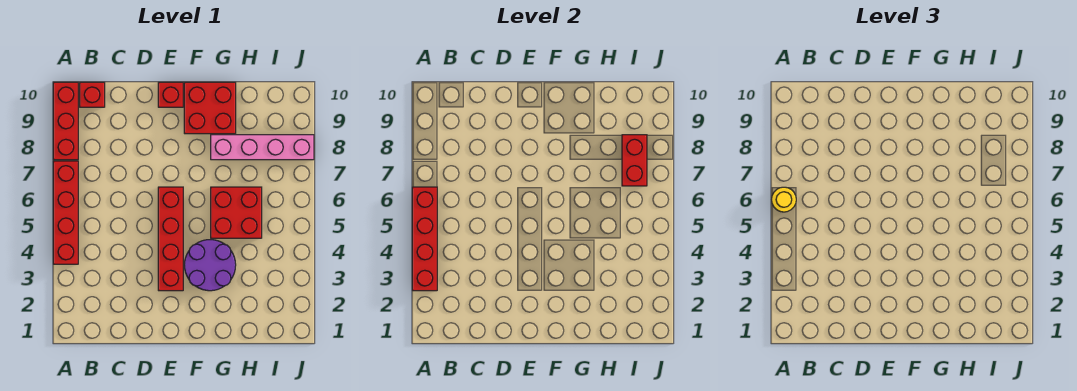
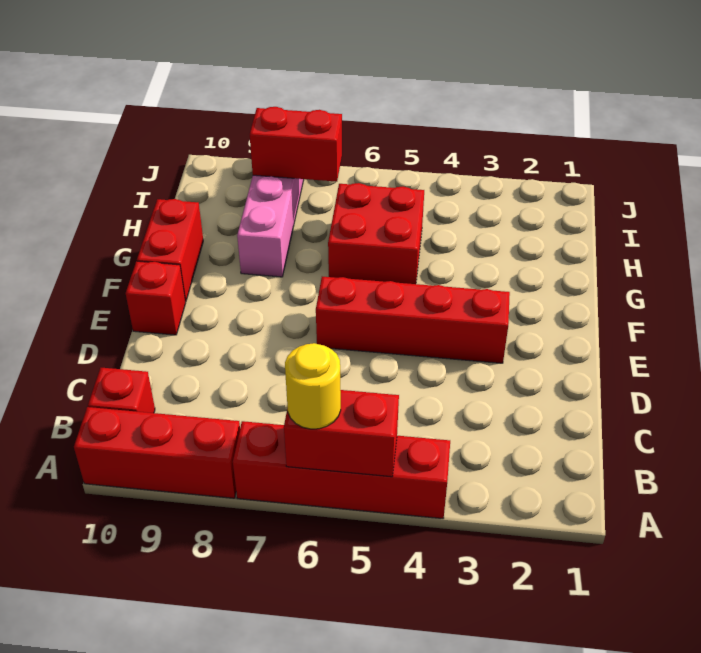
red brick A3:A6 level 2 -> red brick A5:A6 level 2
purple round brick F3:G4 level 1 -> none
red brick F9:G10 level 1 -> red brick F10:G10 level 1

